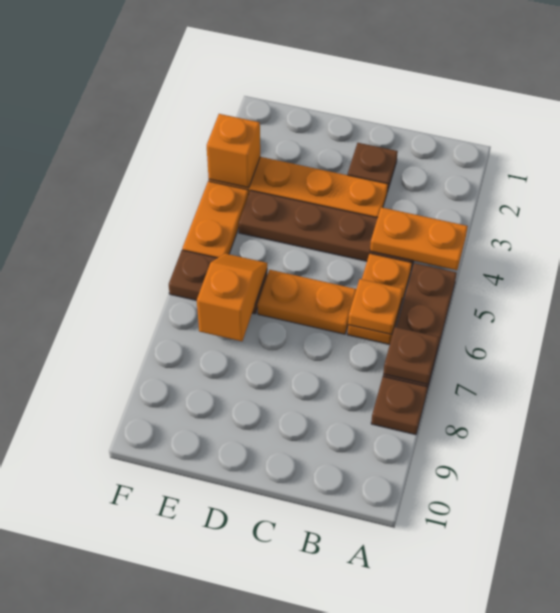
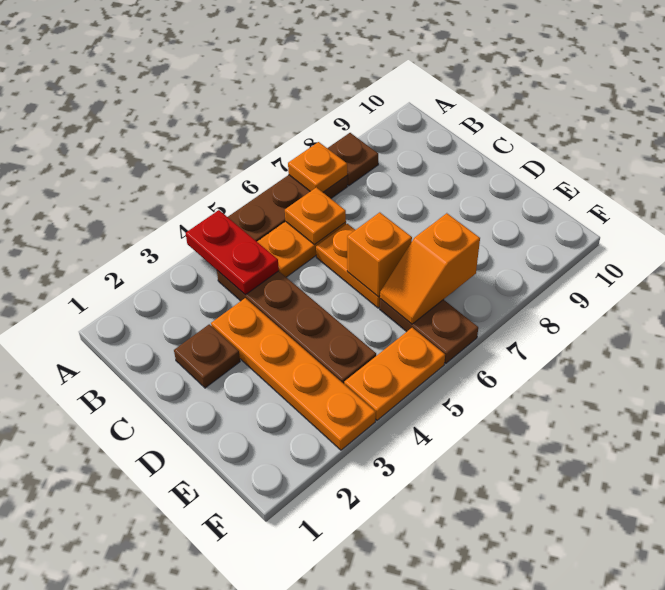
orange plate A4:B4 level 2 -> red plate A4:B4 level 2
brown plate A7 level 2 -> orange plate A7 level 2
orange brick F3 level 2 -> orange brick D6 level 2

